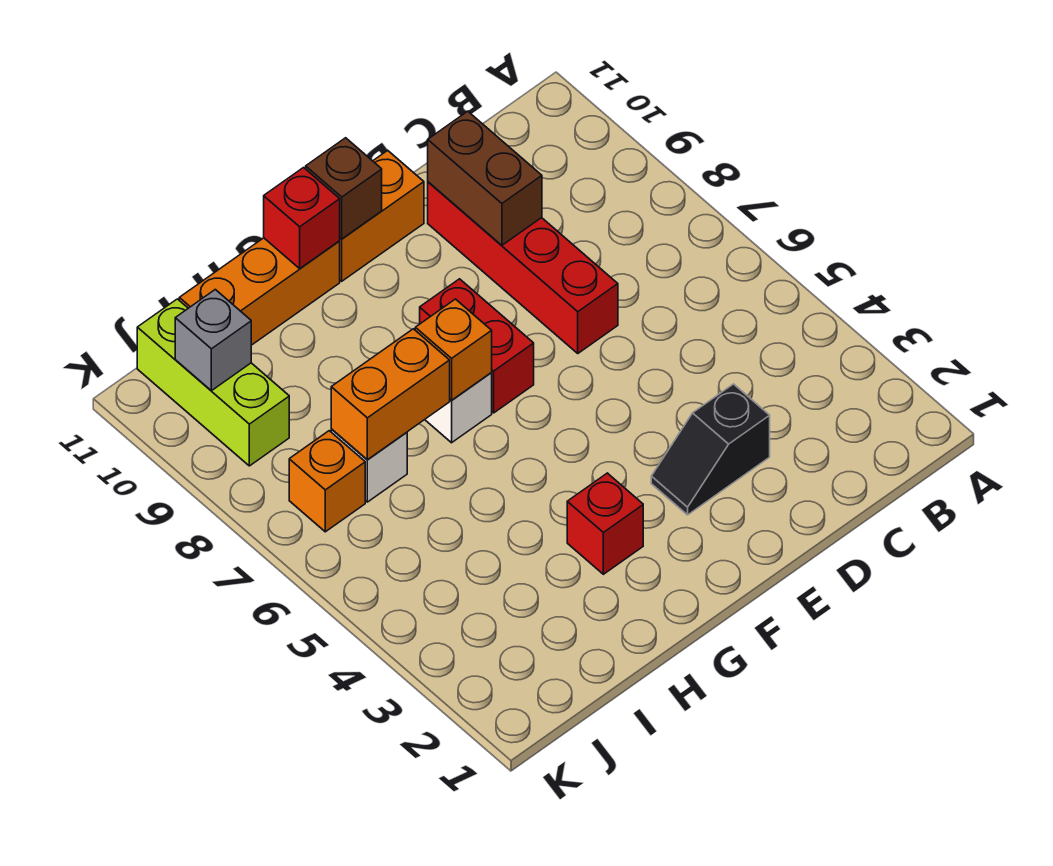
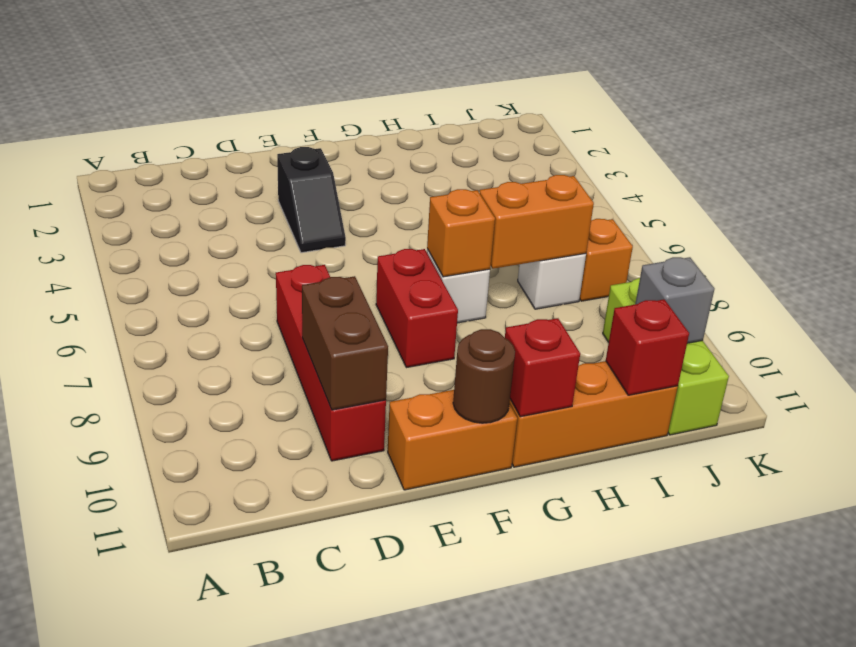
black slope D3:E3 level 1 top D -> black slope E3:E4 level 1 top 3
brown brick F11 level 2 -> brown round brick F11 level 2
red brick G3 level 1 -> red brick I11 level 2

